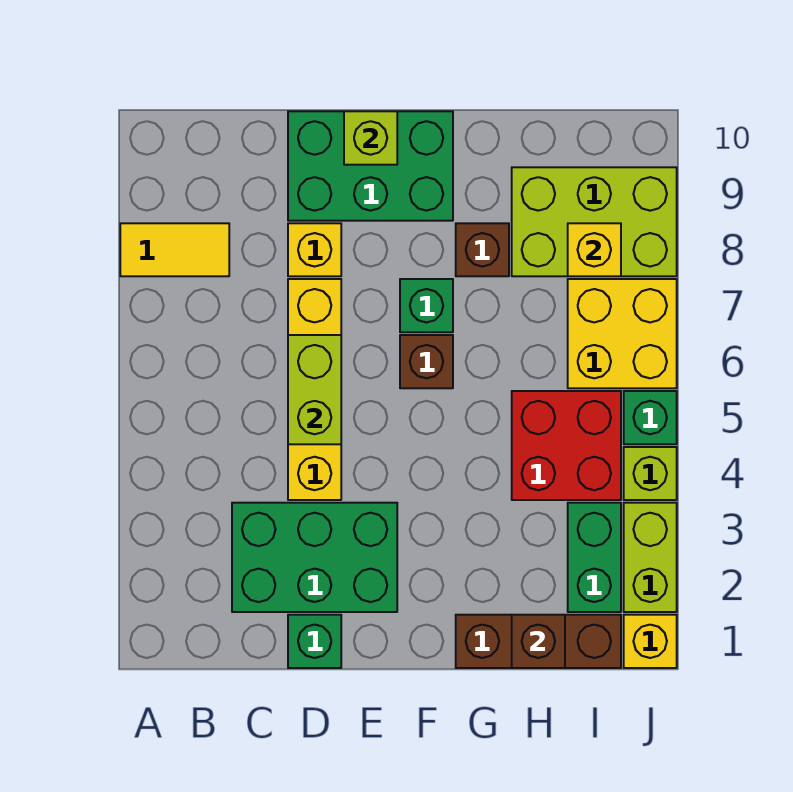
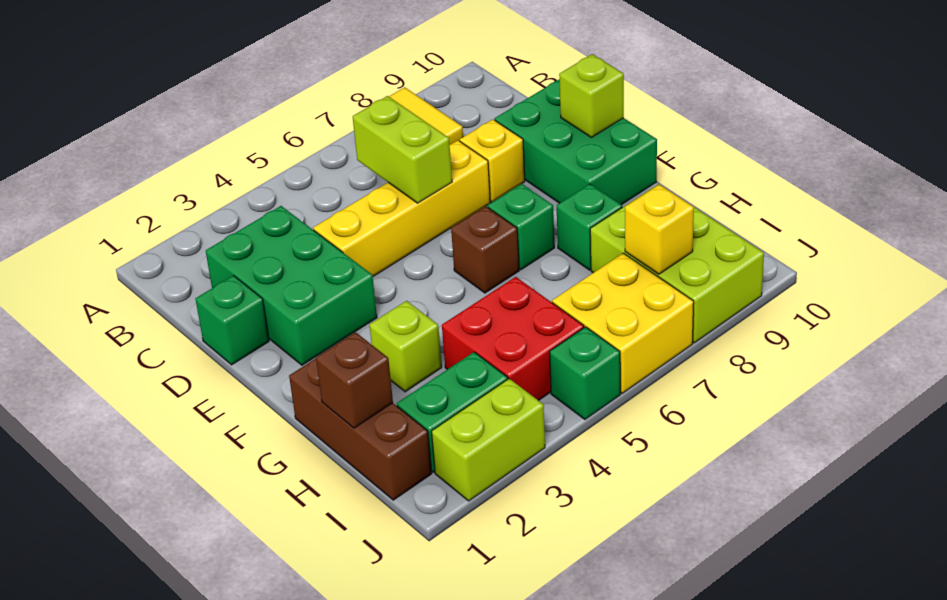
lime brick D5:D6 level 2 -> lime brick C6:D6 level 2
brown brick G8 level 1 -> green brick G8 level 1
yellow brick J1 level 1 -> none
lime brick J4 level 1 -> lime brick G3 level 1

